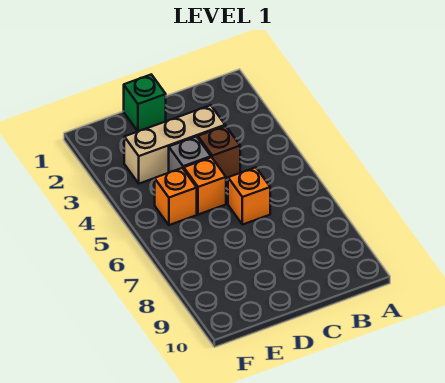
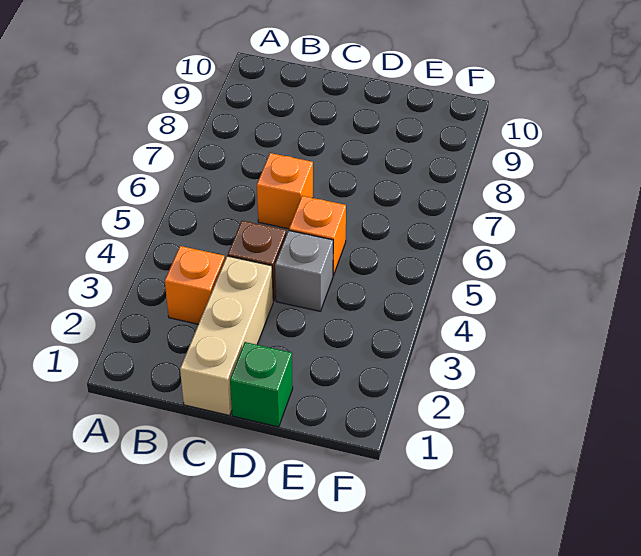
tan brick C3:E3 level 1 -> tan brick C1:C3 level 1
orange brick E5 level 1 -> orange brick B3 level 1

